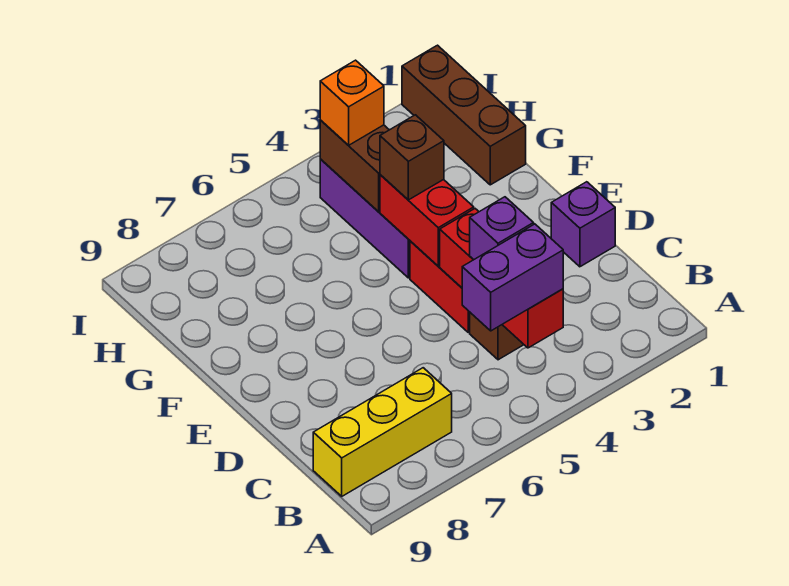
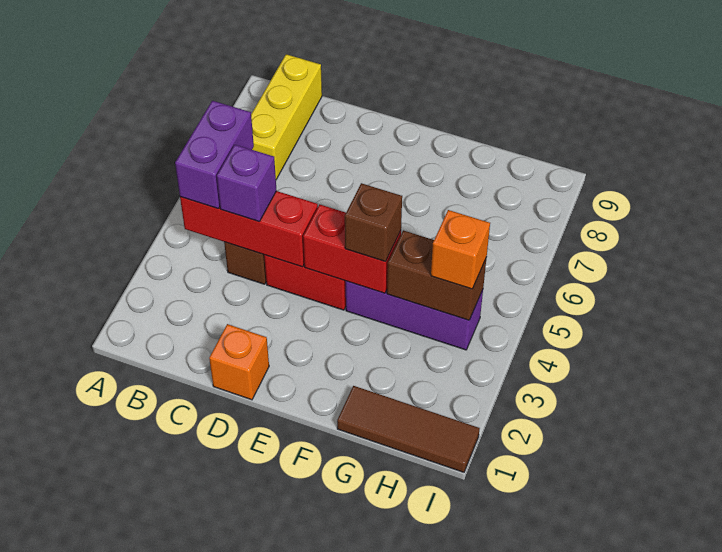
purple brick D1 level 1 -> orange brick D1 level 1
brown brick G1:I1 level 1 -> brown tile G1:I1 level 1

